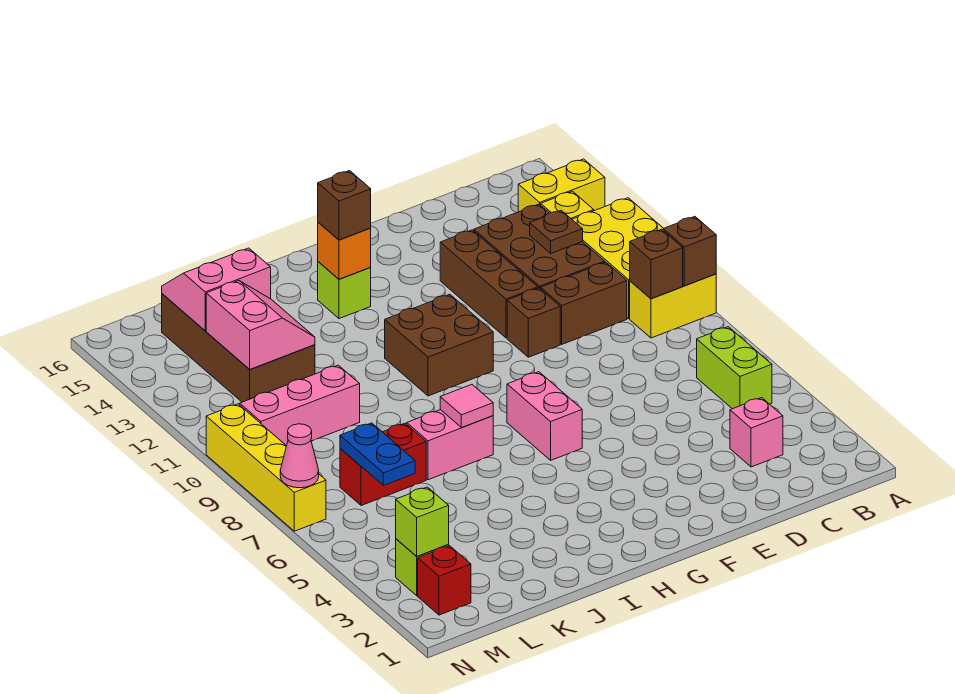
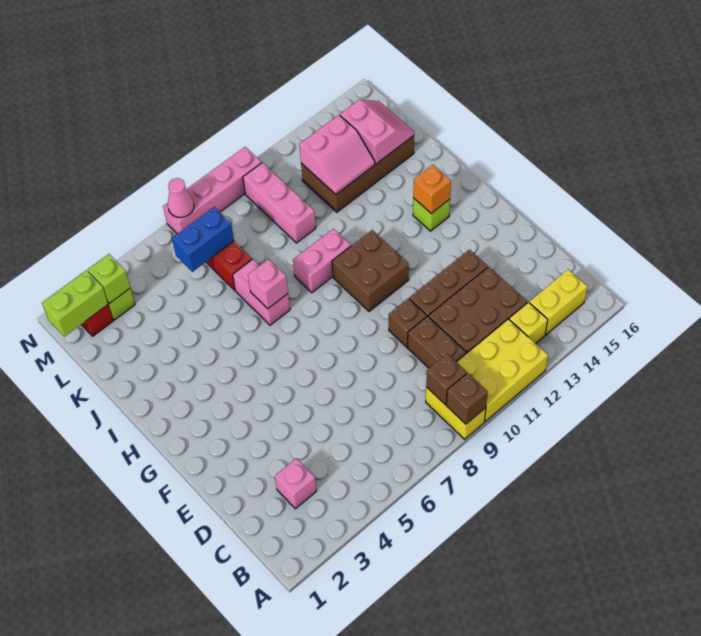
yellow brick A14:B14 level 1 -> yellow brick B14:B15 level 1
lime brick B5:B6 level 1 -> lime brick M1:M2 level 2
brown plate C12 level 2 -> none
pink brick G6:G7 level 1 -> pink brick I9:I10 level 1
brown brick H14 level 3 -> none
pink tile I7 level 2 -> pink brick I7 level 2
blue plate L6:L7 level 2 -> blue brick L6:L7 level 2
yellow brick N7:N10 level 1 -> pink brick N7:N10 level 1

